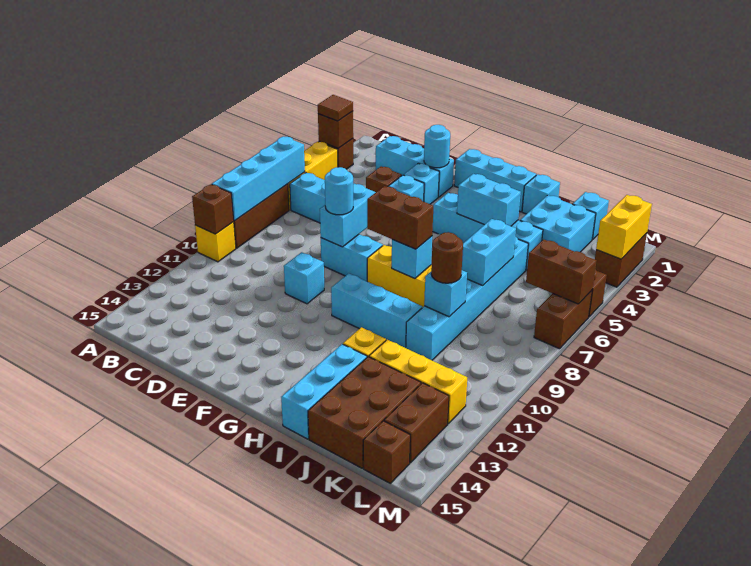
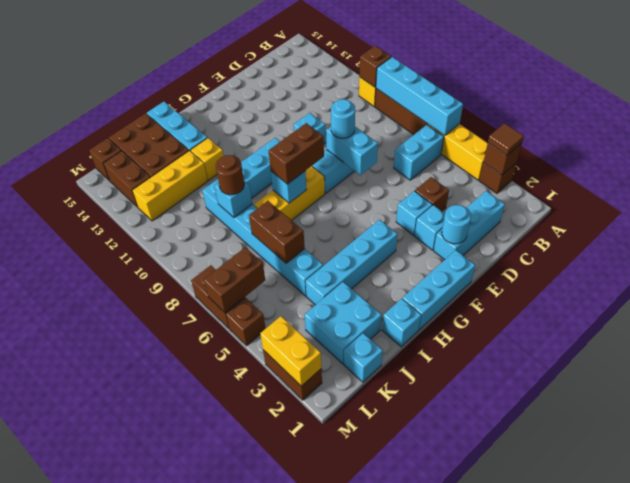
cyan brick H4:I4 level 2 -> none
cyan brick J6:J7 level 2 -> brown brick J6:J7 level 2

